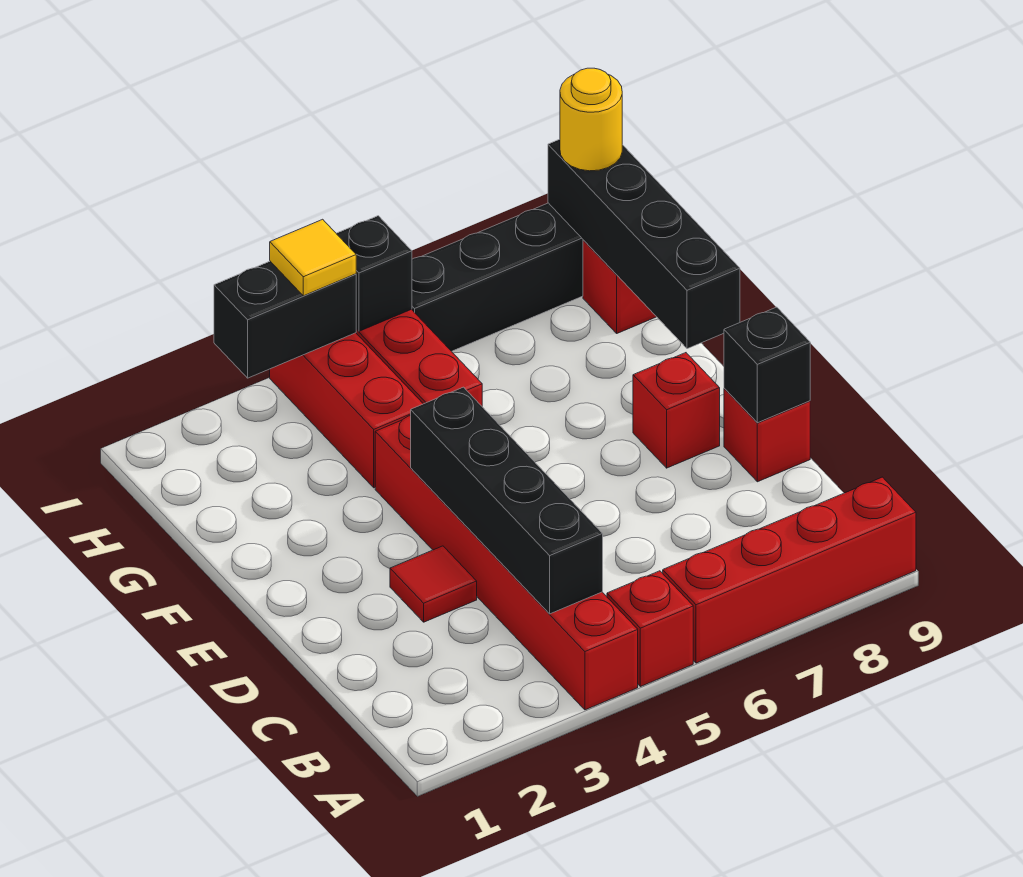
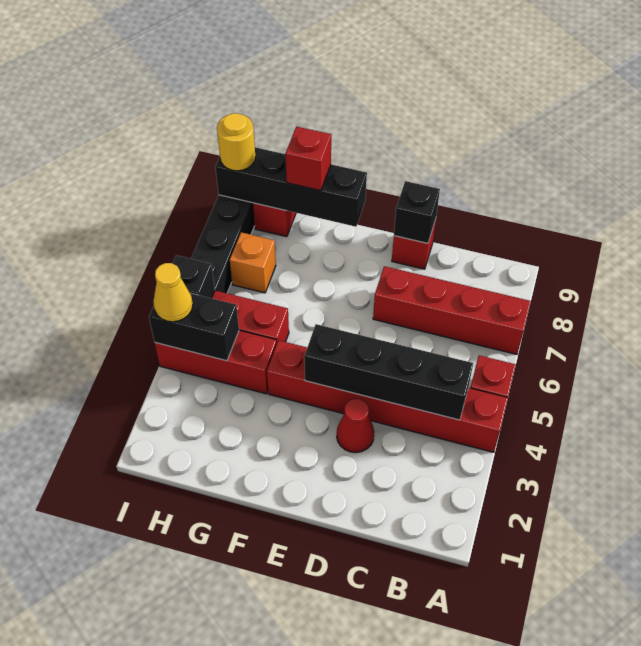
red brick A6:A9 level 1 -> red brick A7:D7 level 1
red tile D3 level 1 -> red cone D3 level 1
red brick E8 level 1 -> red brick G9 level 3
none -> orange brick H7 level 1
black brick I3:I4 level 2 -> black brick H4:I4 level 2
yellow tile I4 level 3 -> yellow cone I4 level 3

